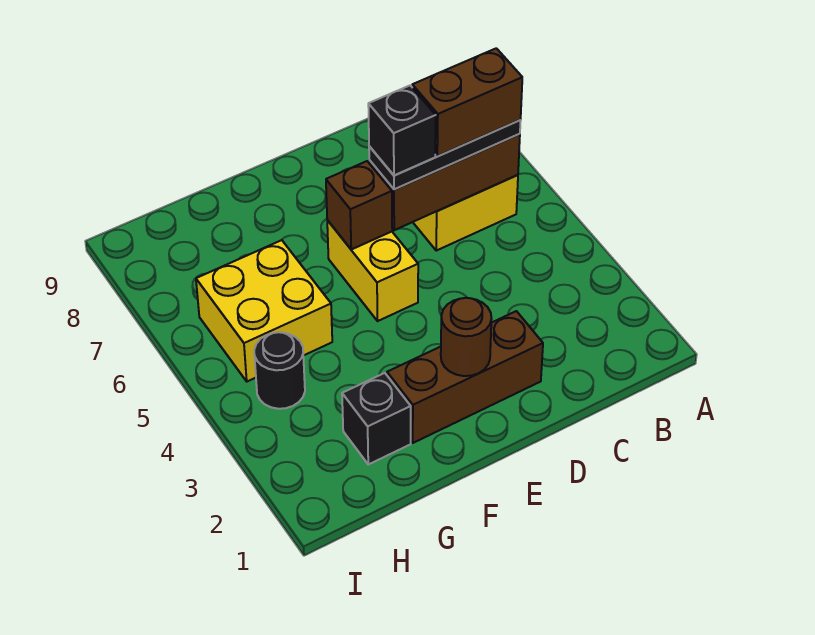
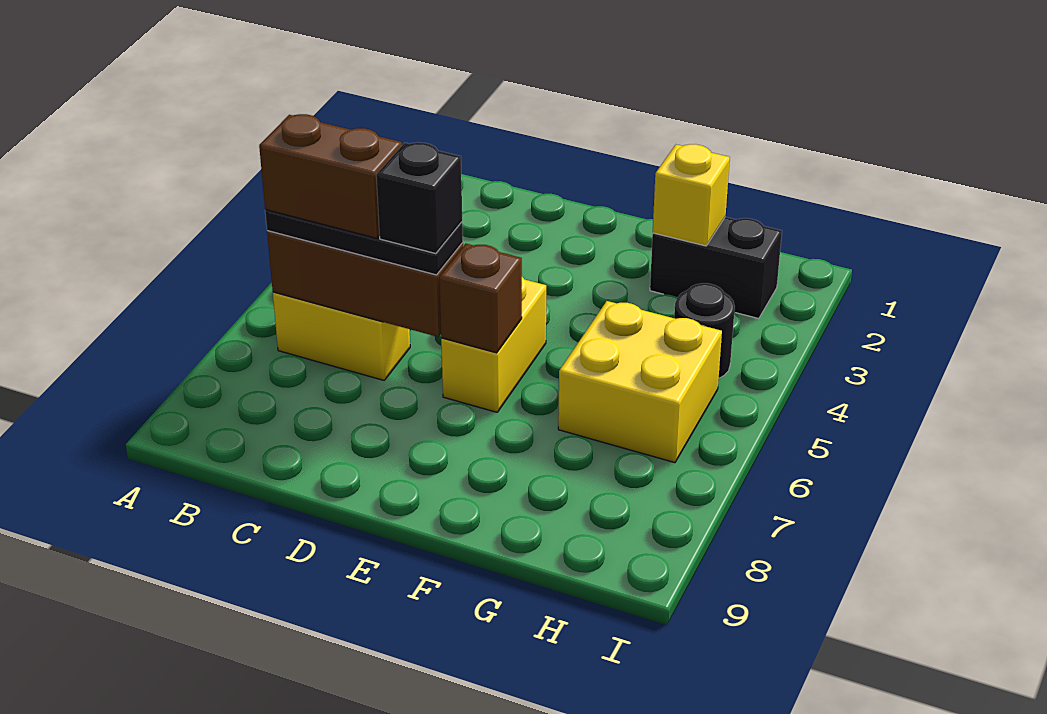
brown brick D2:F2 level 1 -> none
brown round brick E2 level 2 -> none
black brick G2 level 1 -> black brick G2:H2 level 1
none -> yellow brick G2 level 2

